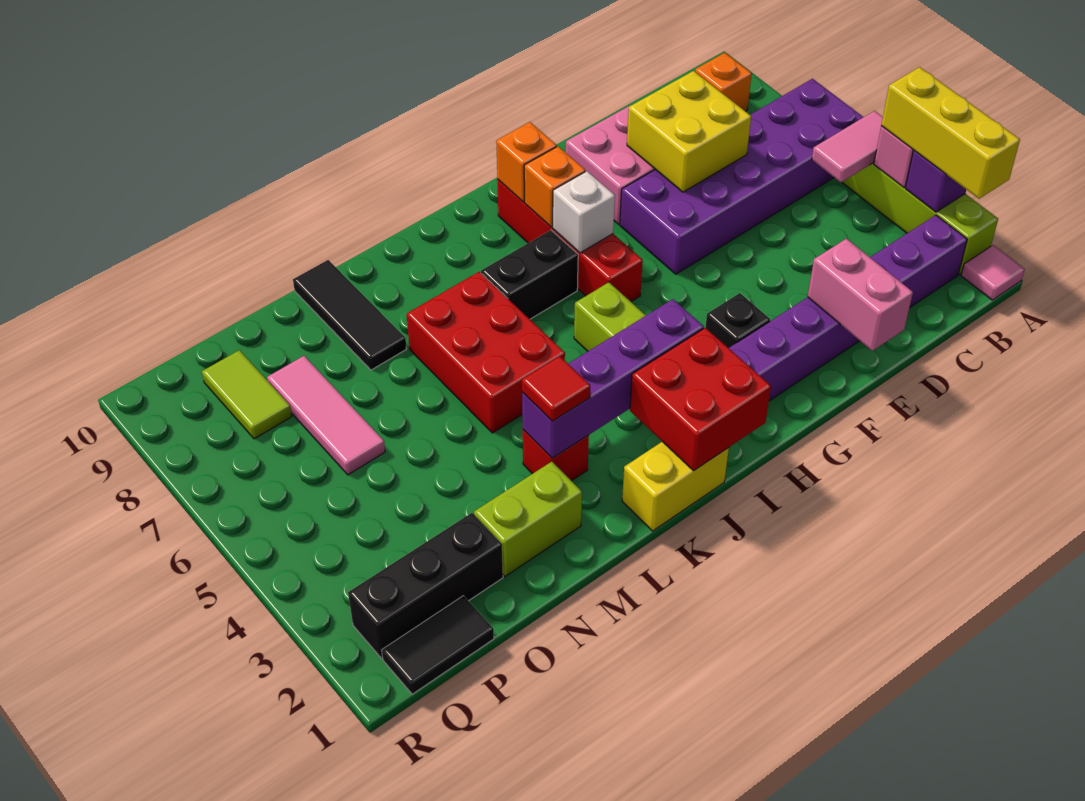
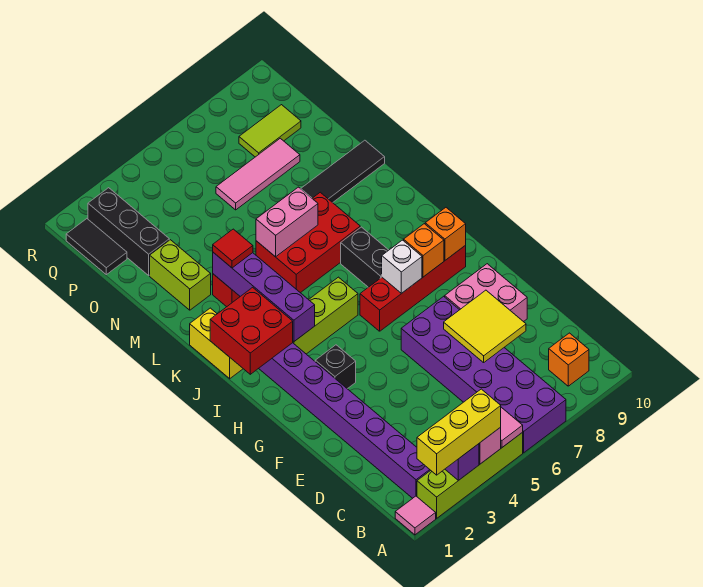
yellow brick D7:E8 level 2 -> yellow tile D7:E8 level 2
pink brick E1:E2 level 2 -> pink brick L5:L6 level 2

